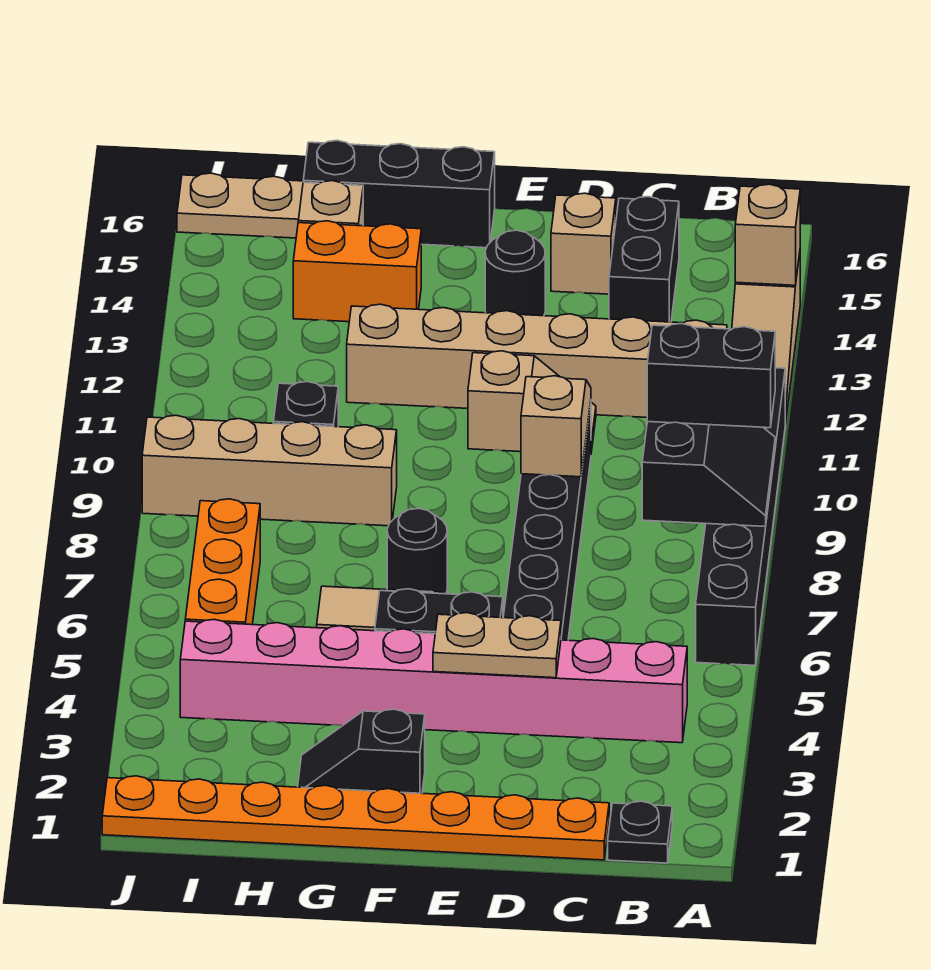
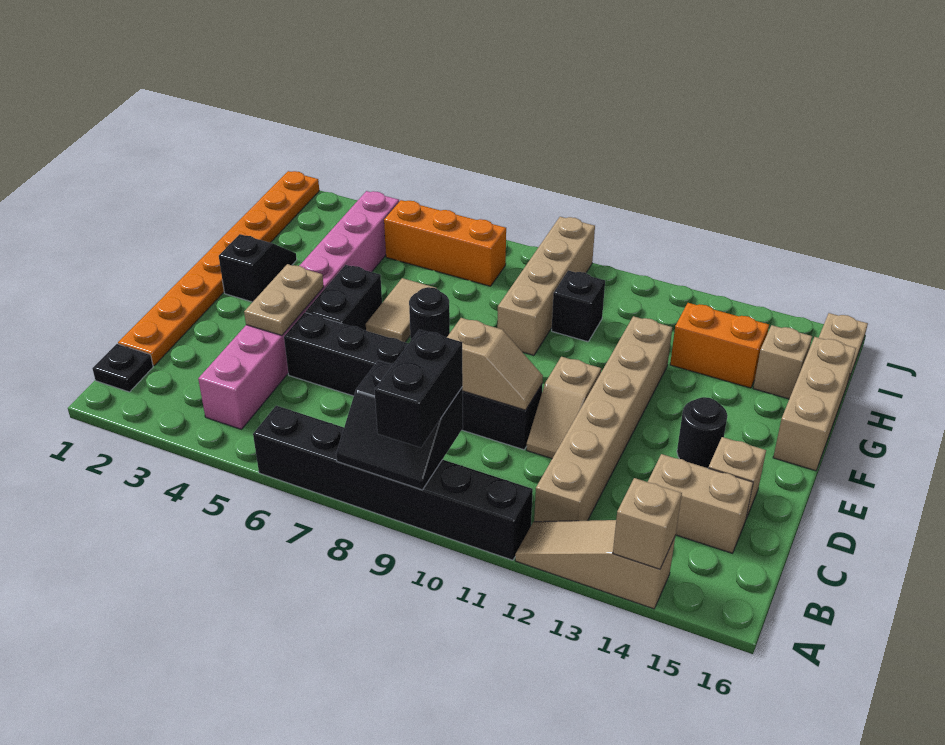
black brick C14:C15 level 1 -> tan brick C14:C15 level 1
black brick F16:H16 level 1 -> tan brick F16:H16 level 1
orange brick G14:H14 level 1 -> orange brick H13:H14 level 1

